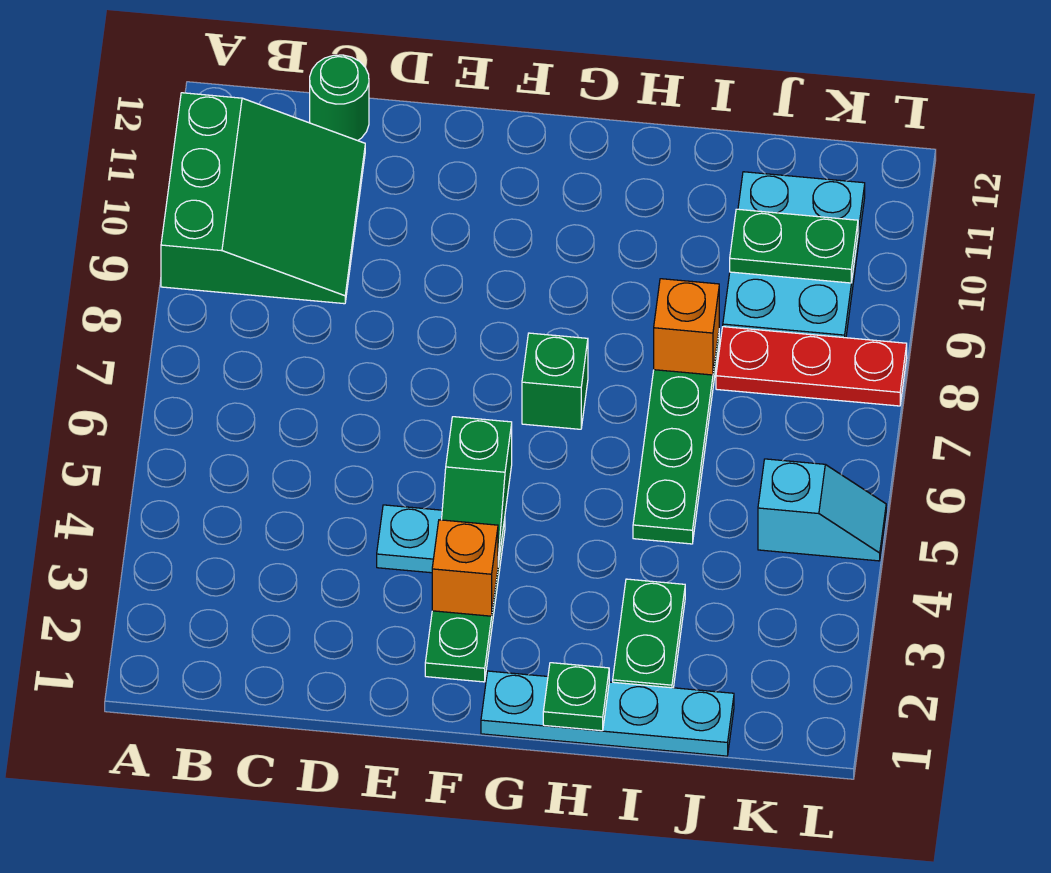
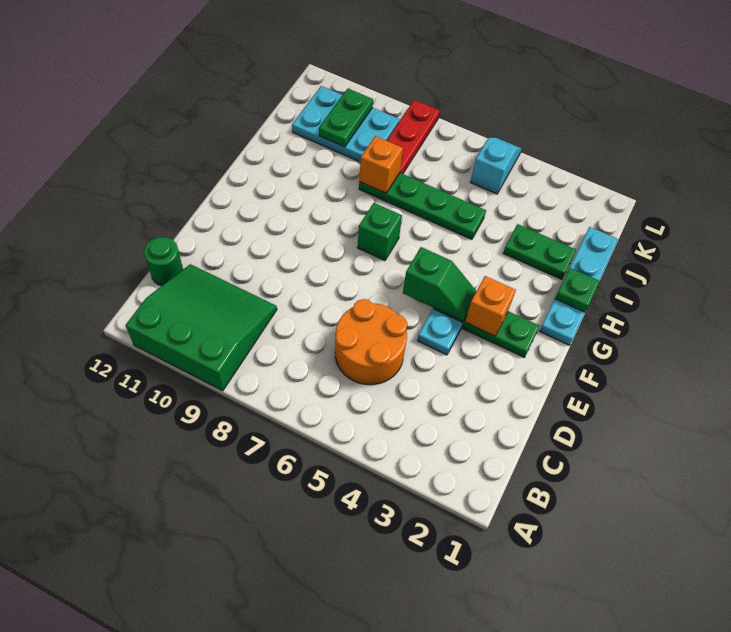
none -> orange round brick C5:D6 level 1

